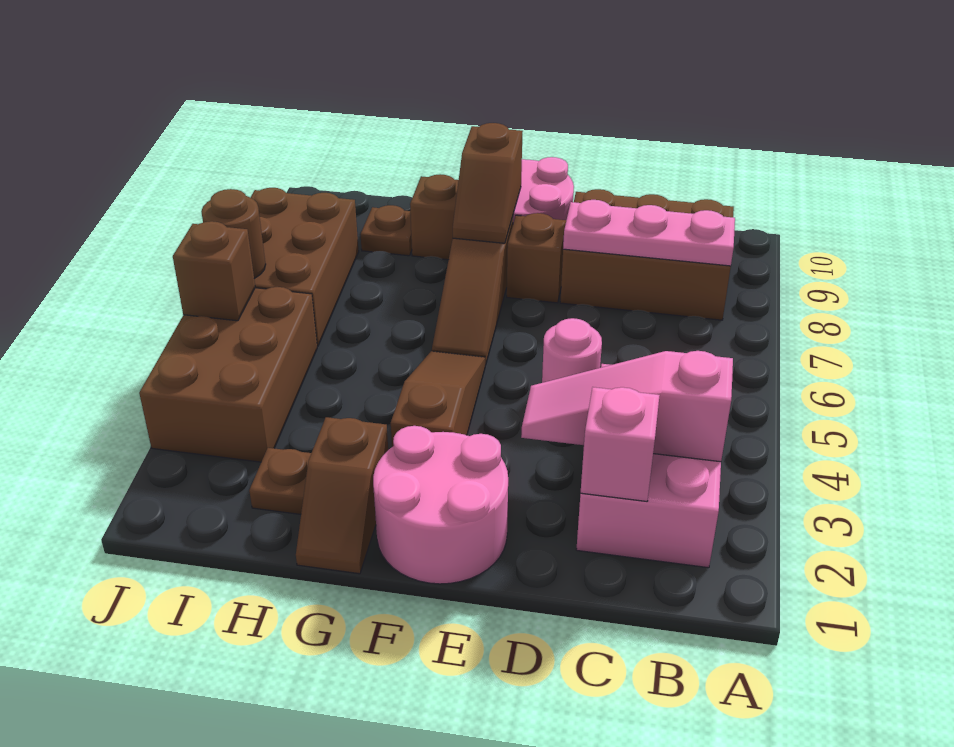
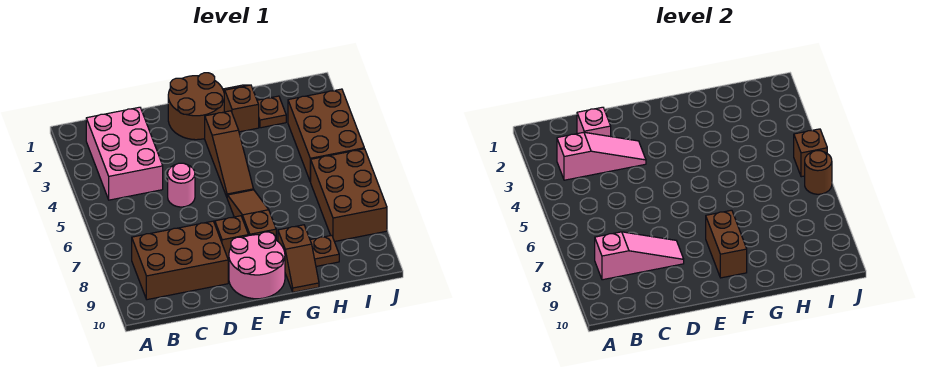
pink plate B8:D8 level 2 -> pink slope B8:D8 level 2 top B
pink round brick E1:F2 level 1 -> brown round brick E1:F2 level 1
brown slope F8:F9 level 2 top 9 -> brown brick F8:F9 level 2

